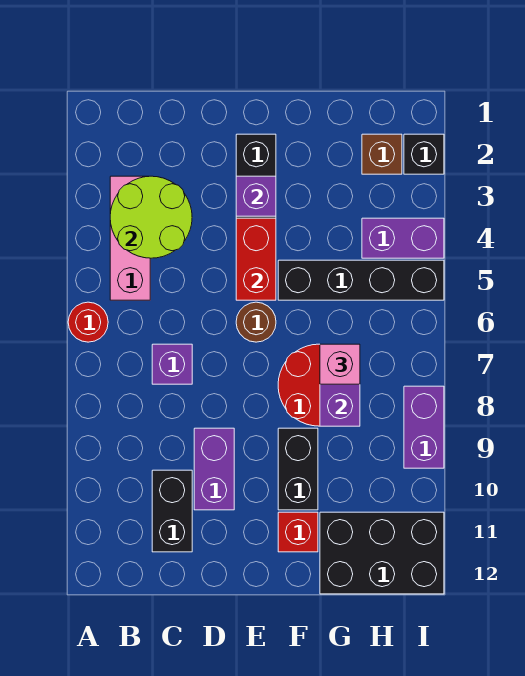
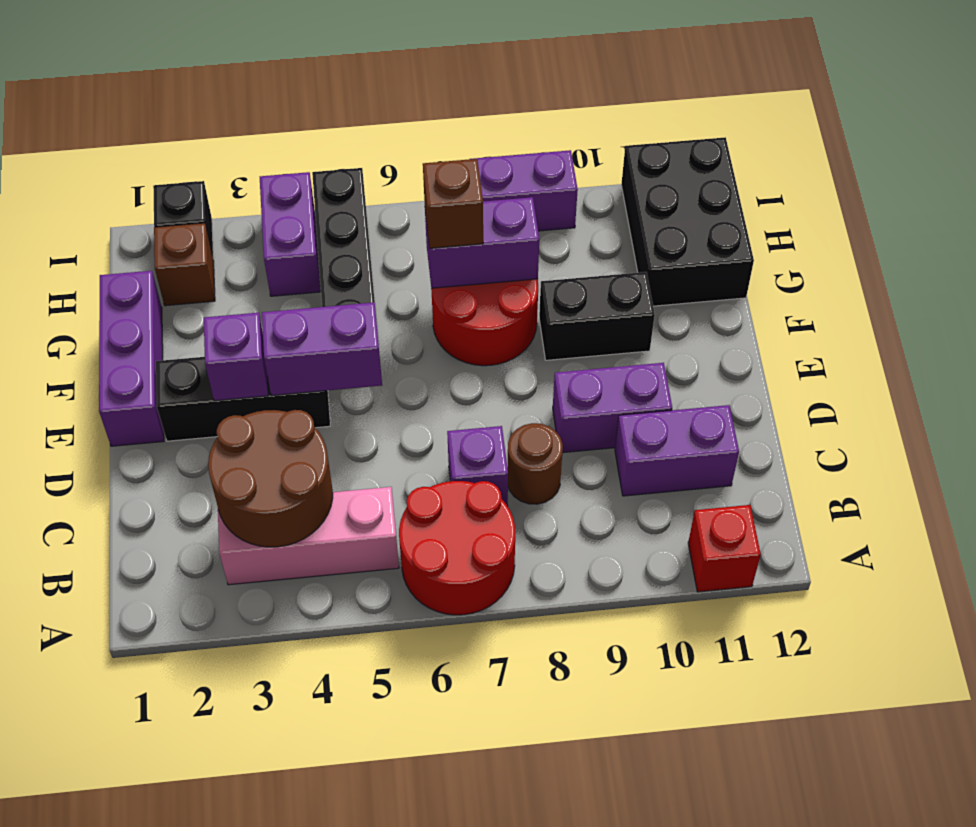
red round brick A6 level 1 -> red round brick A6:B7 level 1
lime round brick B3:C4 level 2 -> brown round brick B3:C4 level 2
black brick C10:C11 level 1 -> purple brick C10:C11 level 1
none -> purple brick E1:G1 level 1
red brick E4:E5 level 2 -> purple brick E4:E5 level 2
brown round brick E6 level 1 -> brown round brick C8 level 1
red brick F11 level 1 -> red brick A11 level 1
pink brick G7 level 3 -> brown brick G7 level 3

